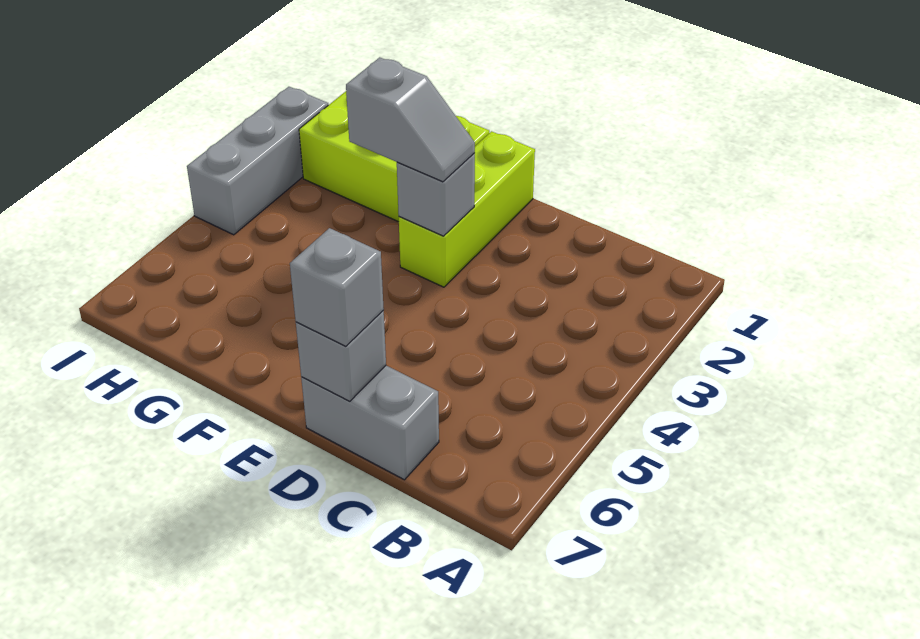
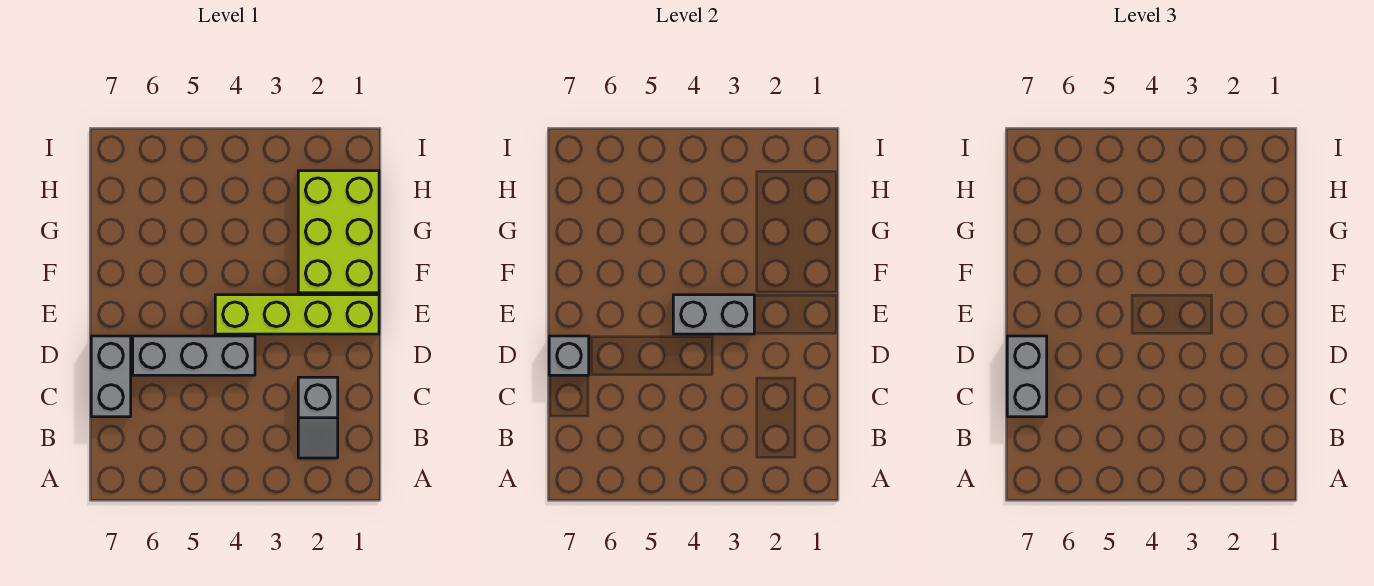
grey brick D7 level 3 -> grey brick C7:D7 level 3
lime brick E1:E3 level 1 -> lime brick E1:E4 level 1
grey brick E3 level 2 -> grey brick E3:E4 level 2
grey slope E3:F3 level 3 top F -> grey slope B2:C2 level 1 top C
grey brick I2:I4 level 1 -> grey brick D4:D6 level 1

